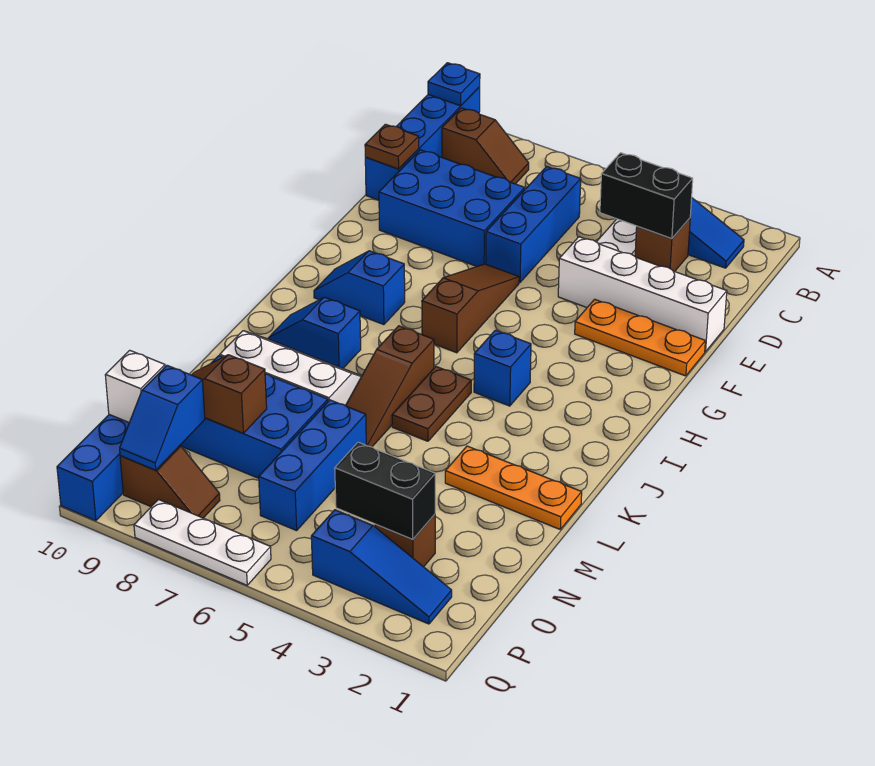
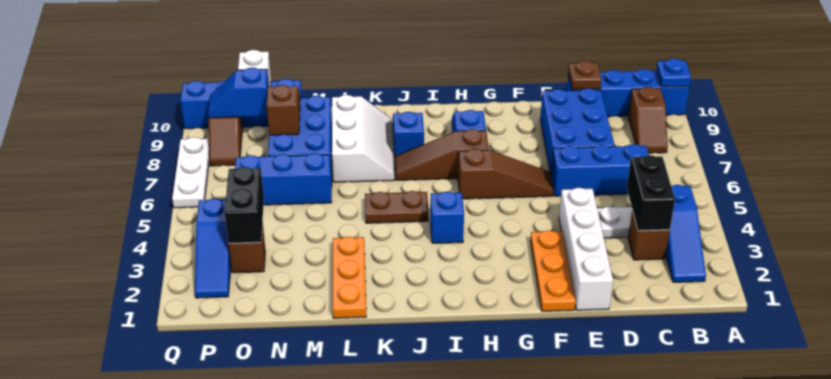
brown slope J6:L6 level 1 top J -> brown slope H7:J7 level 1 top H

